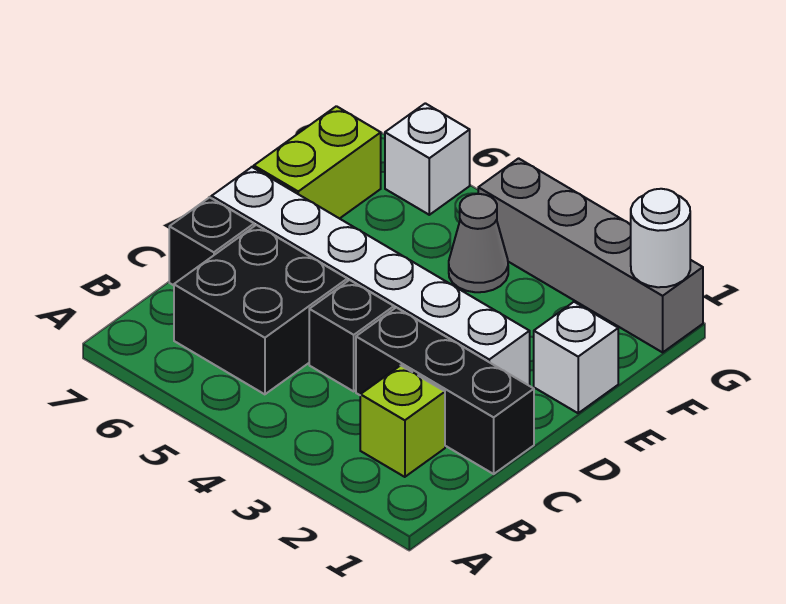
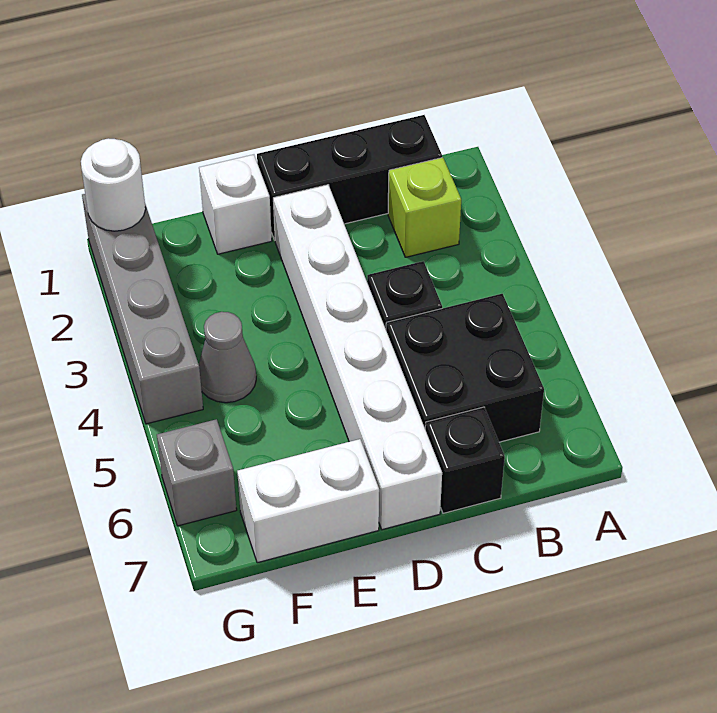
black brick C1:C3 level 1 -> black brick B1:D1 level 1
lime brick E7:F7 level 1 -> white brick E7:F7 level 1
white brick G6 level 1 -> grey brick G6 level 1

